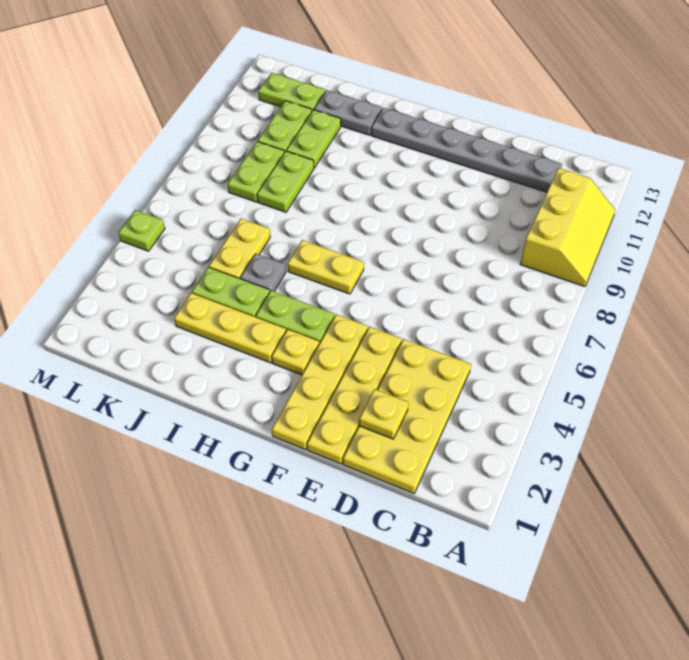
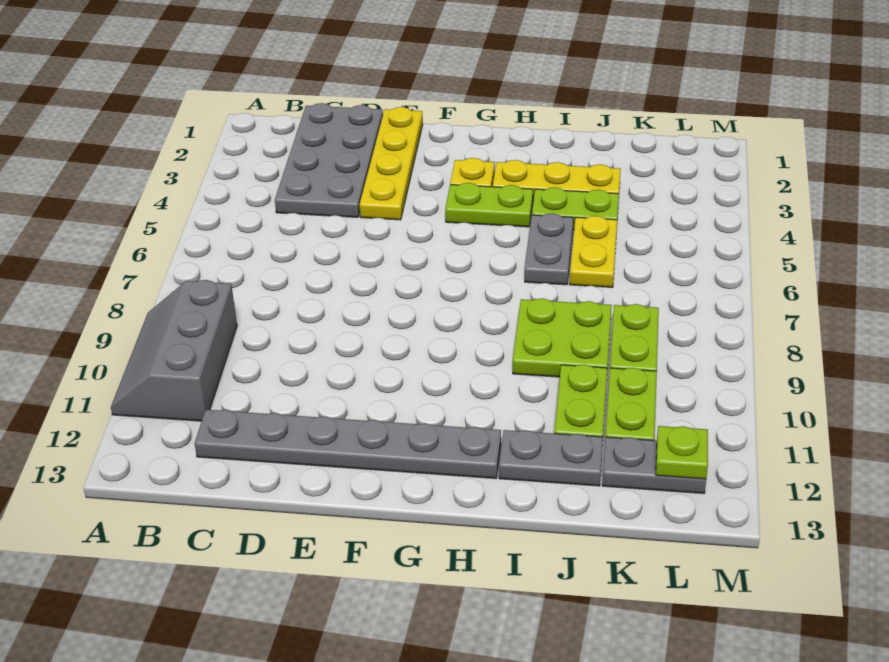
yellow slope A9:B11 level 1 top B -> grey slope A9:B11 level 1 top B
yellow plate C1:D4 level 1 -> grey plate C1:D4 level 1
yellow plate D2 level 2 -> none
yellow plate F1:F4 level 1 -> none
yellow plate G6:H6 level 1 -> none
grey plate I5 level 1 -> grey plate I5:I6 level 1
lime plate J8:J9 level 1 -> lime plate I8:J9 level 1
lime plate K12:L12 level 1 -> grey plate K12:L12 level 1
lime plate M5 level 1 -> lime plate L12 level 2

